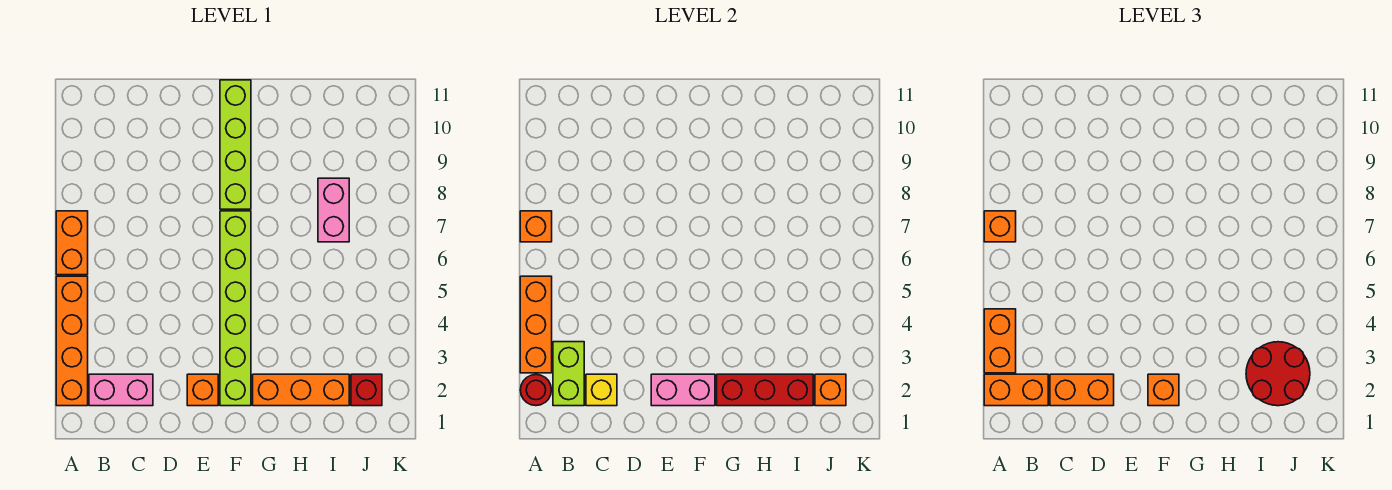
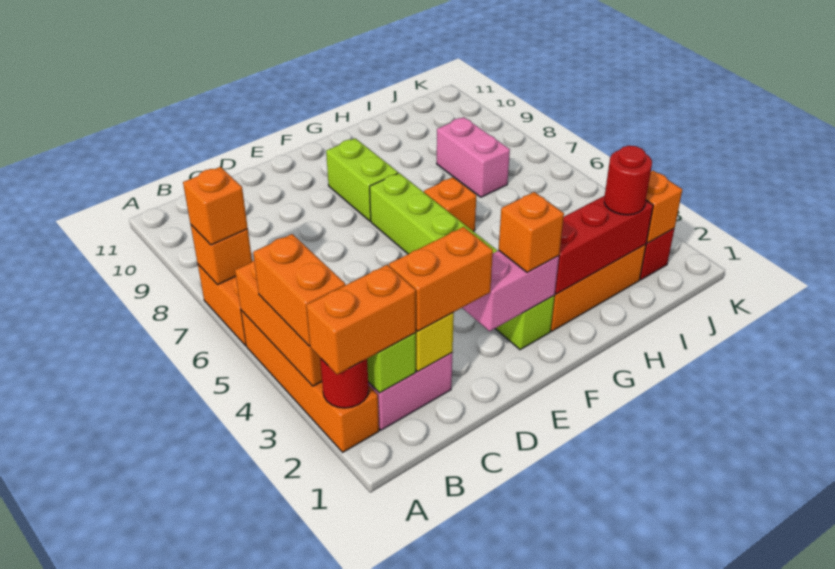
orange brick E2 level 1 -> orange brick G6 level 1
lime brick F8:F11 level 1 -> lime brick F8:F9 level 1
red round brick I2:J3 level 3 -> red round brick I2 level 3

